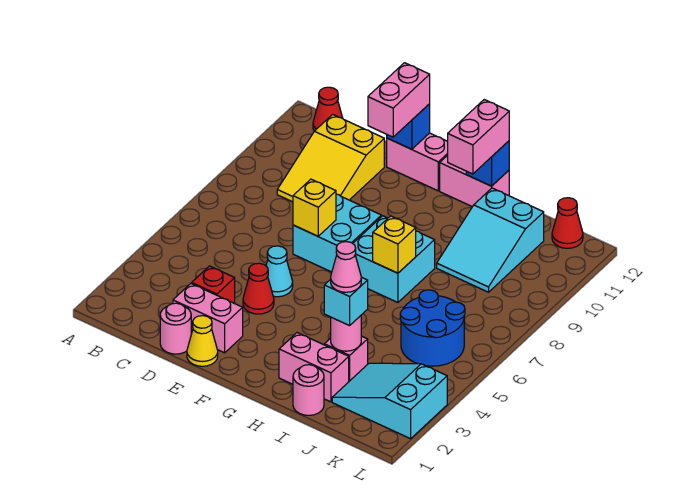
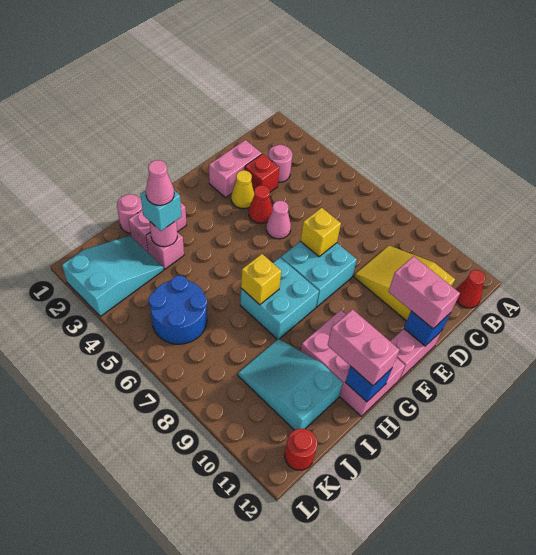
pink round brick D1 level 1 -> pink round brick C3 level 1
yellow cone E1 level 1 -> yellow cone E3 level 1
cyan cone E5 level 1 -> pink cone E5 level 1
pink brick G12:H12 level 1 -> pink brick G10:H12 level 1
red cone K12 level 1 -> red round brick K12 level 1

